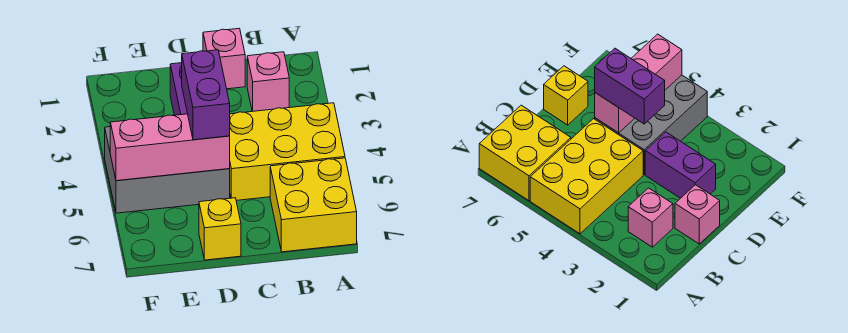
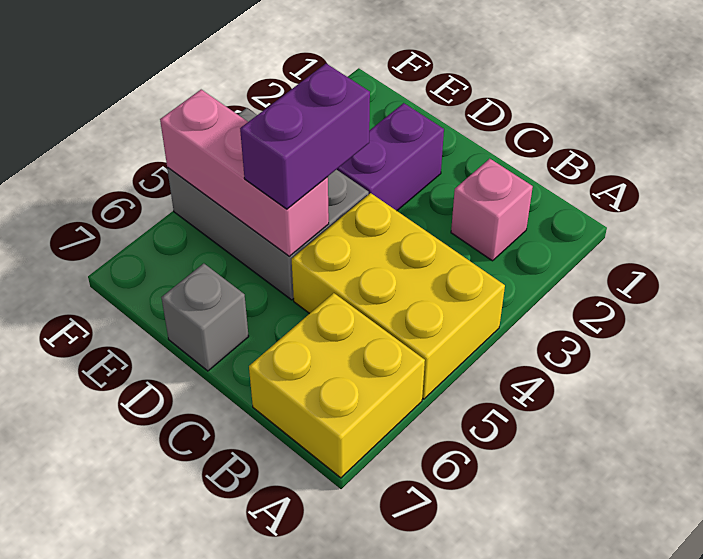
pink brick C1 level 1 -> none
yellow brick D7 level 1 -> grey brick D7 level 1

